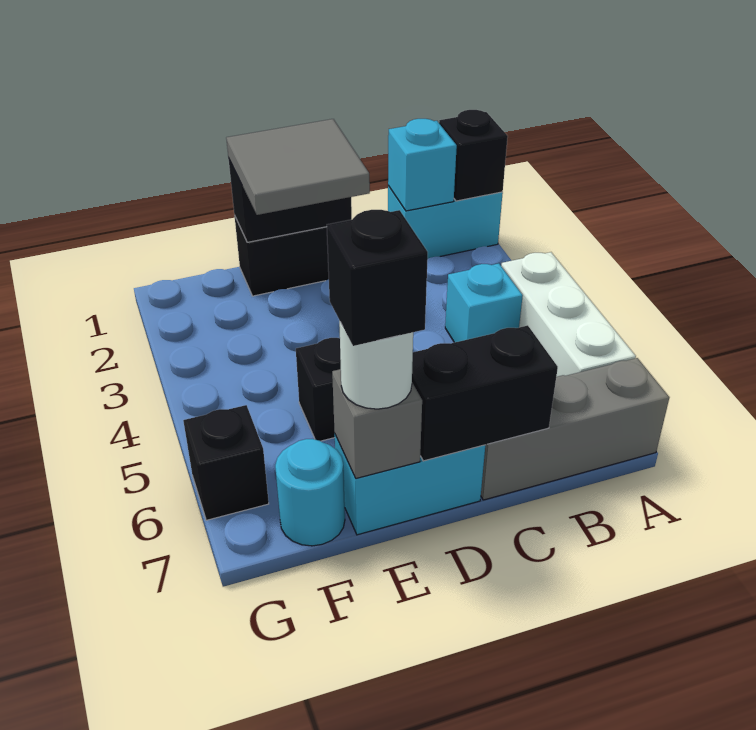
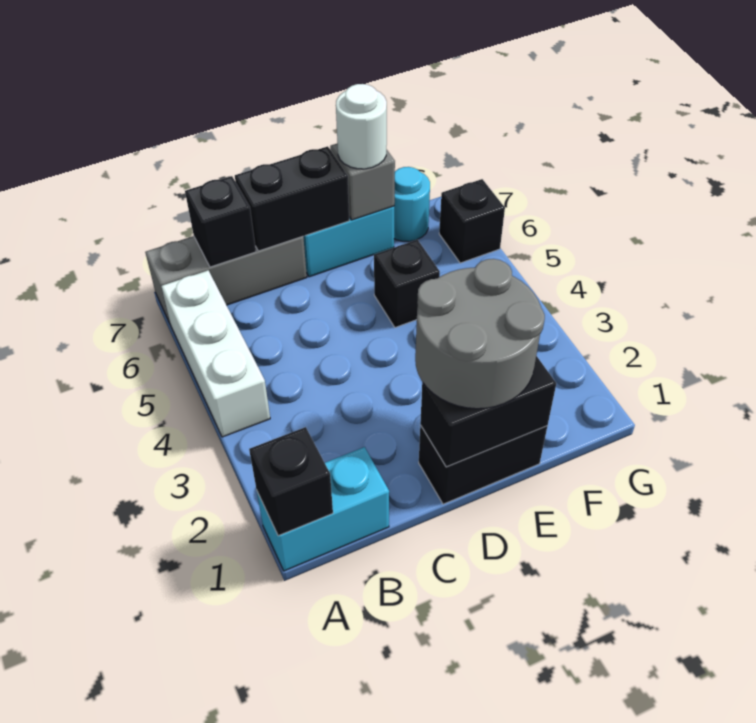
cyan brick B1 level 2 -> none
cyan brick B4 level 1 -> none
grey tile D1:E2 level 3 -> grey round brick D1:E2 level 3
black brick E7 level 4 -> black brick B7 level 2

